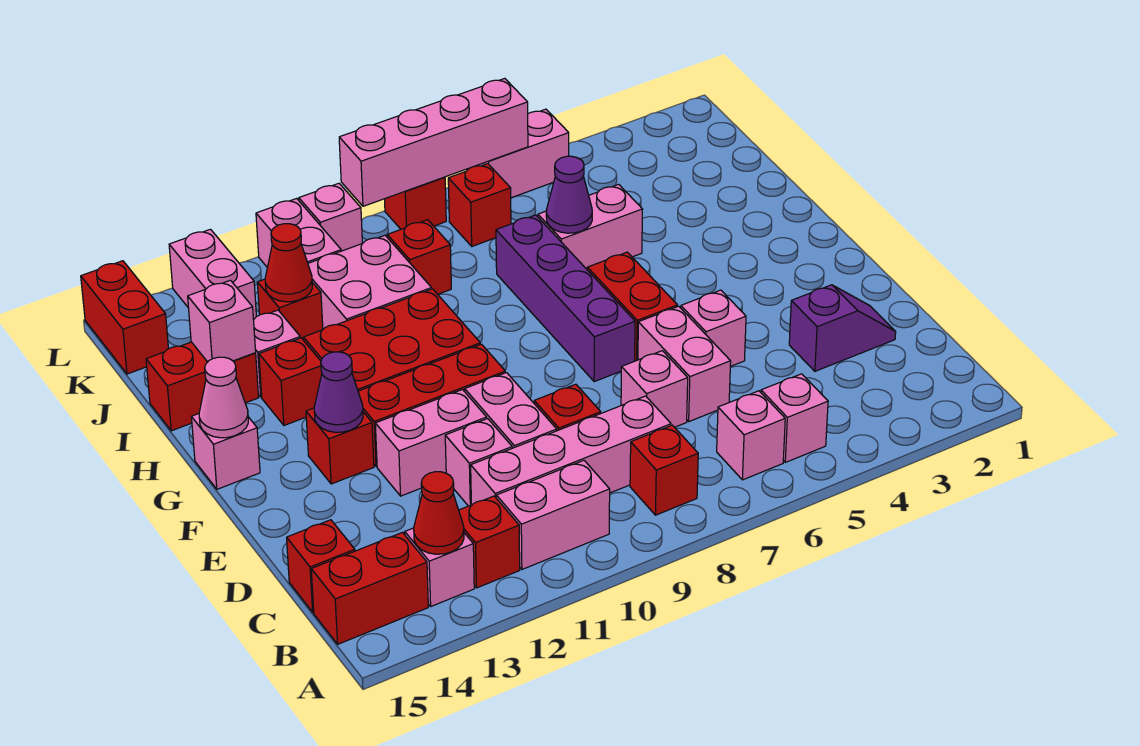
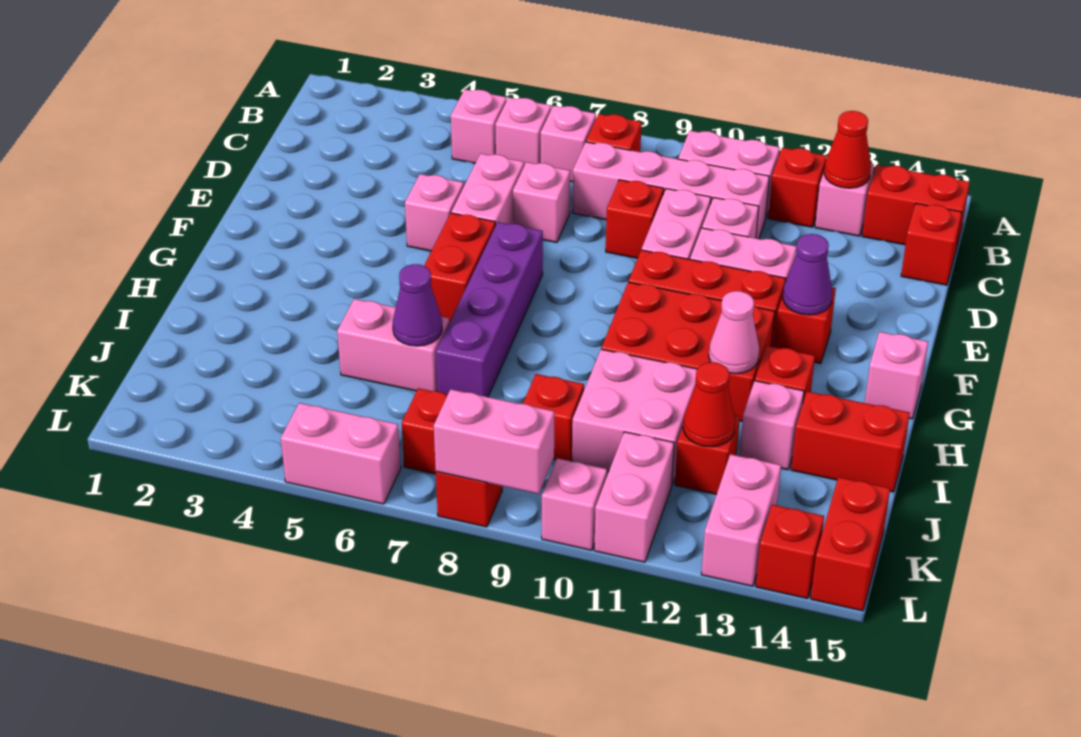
purple slope D2:D3 level 1 top 3 -> none
pink cone G15 level 2 -> pink cone H12 level 2
pink brick I14 level 2 -> pink brick B7 level 1
pink brick L6:L9 level 2 -> pink brick L8:L9 level 2
none -> red brick L14 level 1

